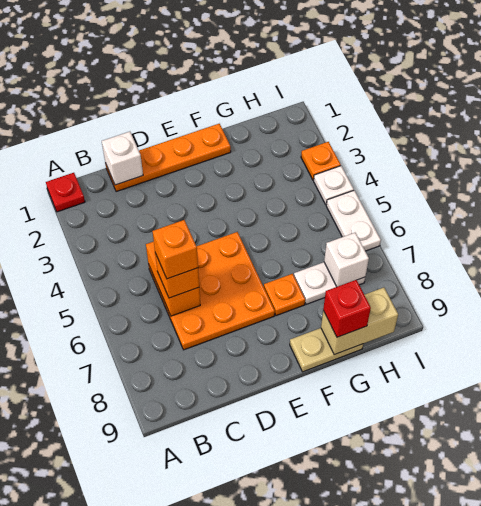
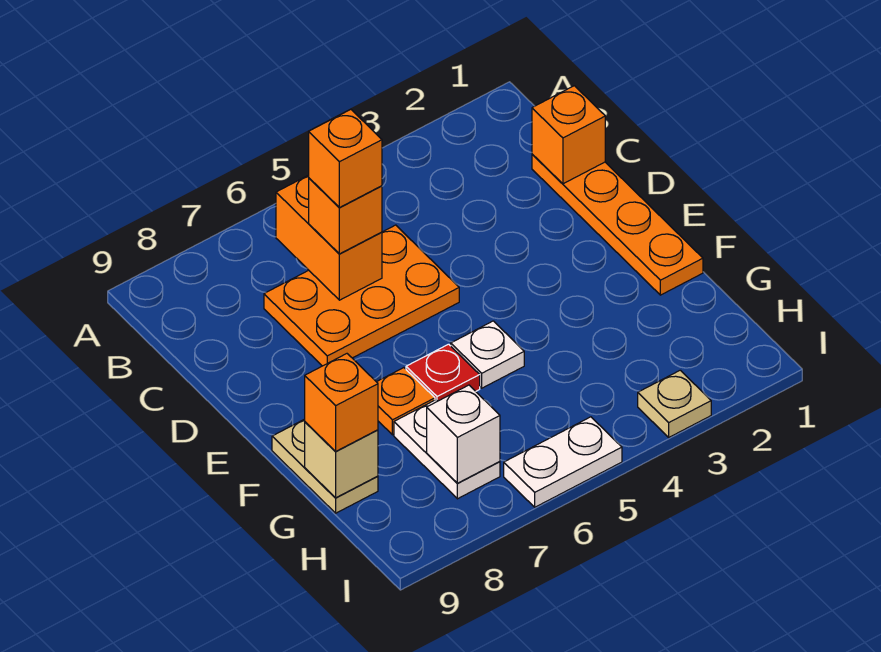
red plate A1 level 1 -> red plate F6 level 1
white brick C1 level 2 -> orange brick C1 level 2
orange plate C5:E7 level 1 -> orange plate C5:D7 level 1
orange brick C5:C6 level 2 -> orange brick B6:C6 level 2
tan brick G9:H9 level 2 -> tan brick G9 level 2
red brick G9 level 3 -> orange brick G9 level 3
orange plate I3 level 1 -> tan plate I3 level 1
white plate I4 level 1 -> white plate F5 level 1

